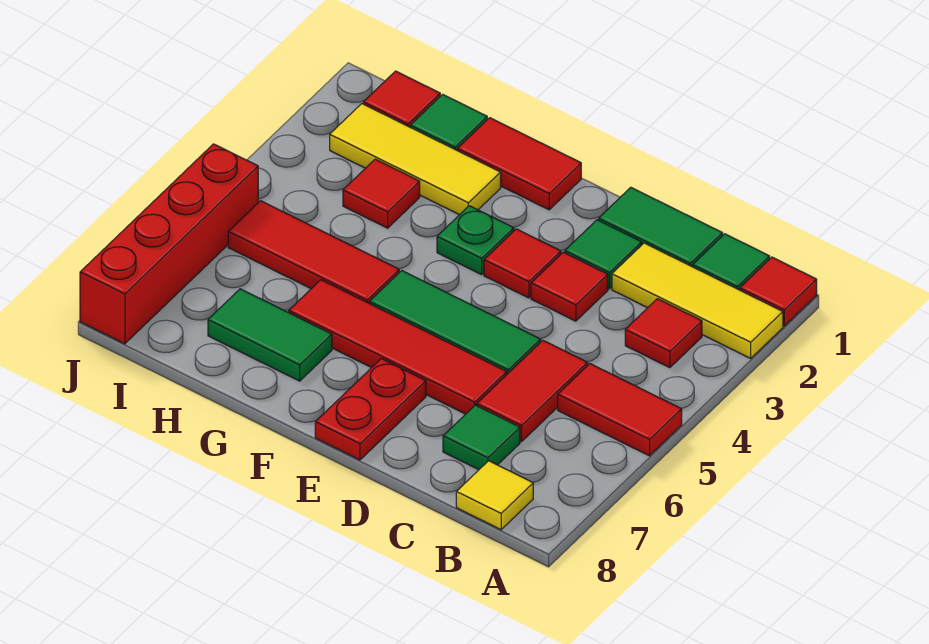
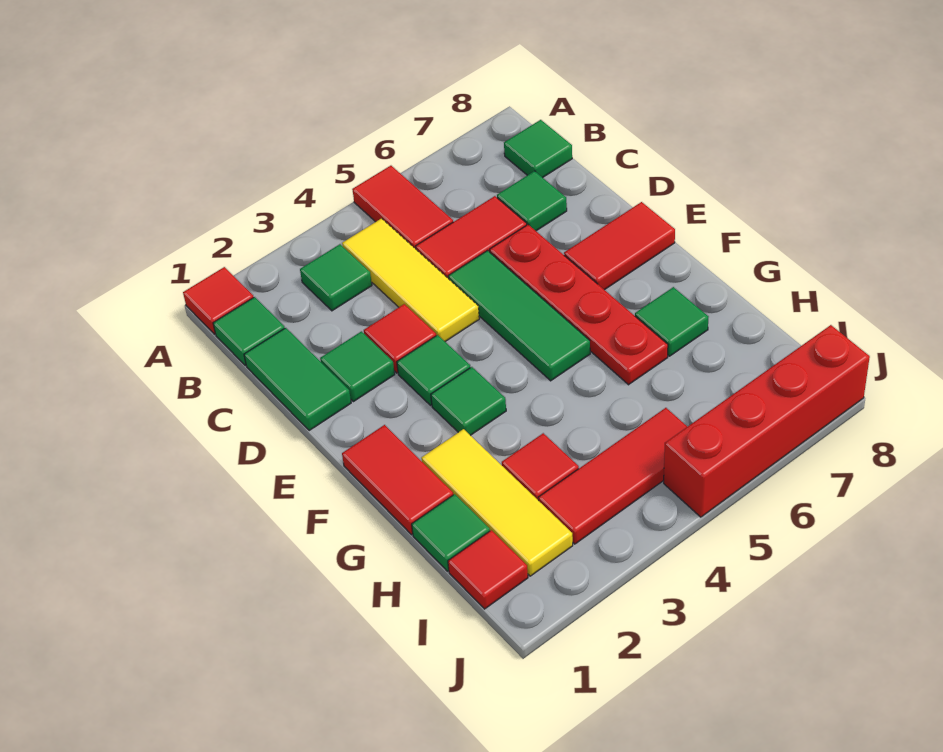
yellow tile A2:C2 level 1 -> yellow tile B4:D4 level 1
red tile B3 level 1 -> green tile B3 level 1
yellow tile B8 level 1 -> green tile B8 level 1
red tile D6:G6 level 1 -> red plate D6:G6 level 1
red tile E3 level 1 -> green tile E3 level 1
red plate E7:E8 level 1 -> red tile E7:E8 level 1
green plate F3 level 1 -> green tile F3 level 1
red tile G5:I5 level 1 -> red tile I3:I5 level 1
green tile G7:H7 level 1 -> green tile G7 level 1

